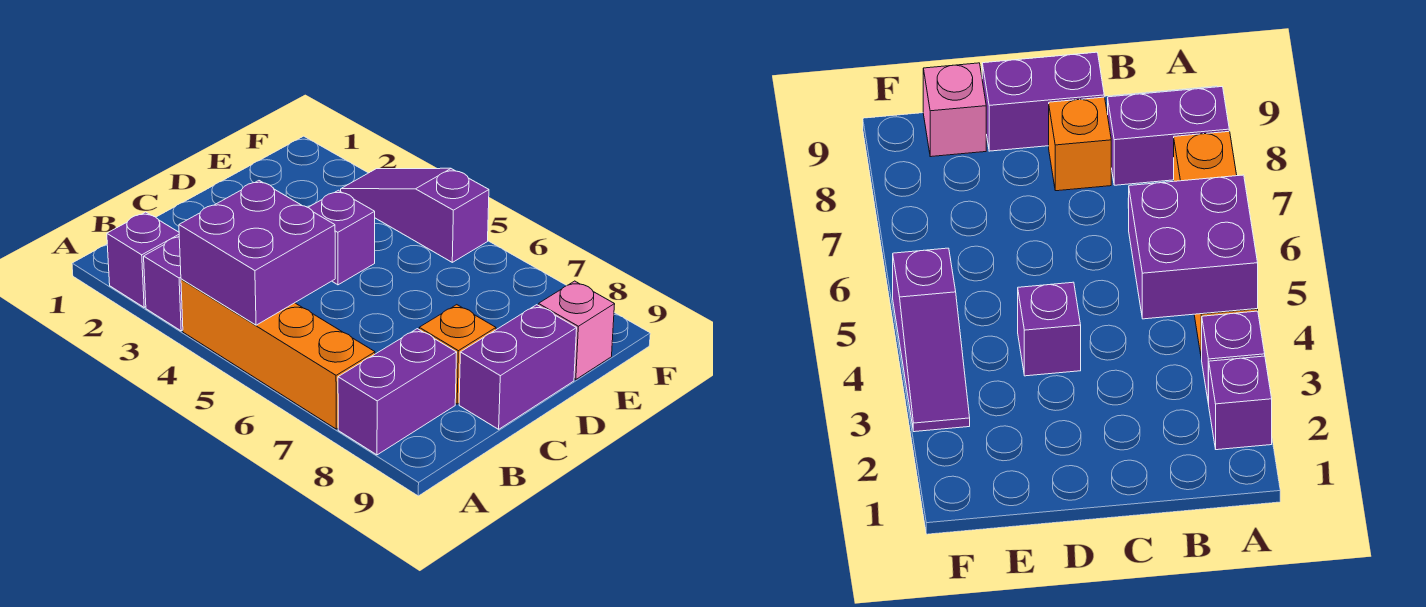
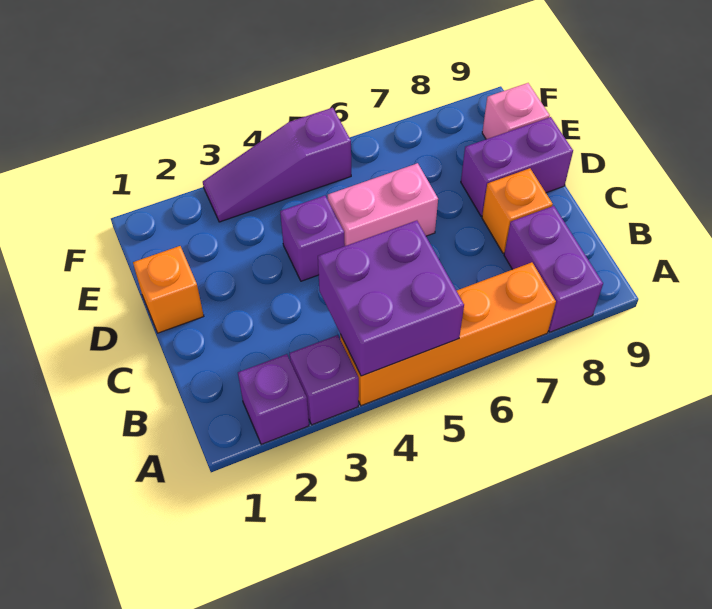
purple brick C9:D9 level 1 -> purple brick D8:D9 level 1
none -> orange brick D1 level 1
none -> pink brick D5:D6 level 1

